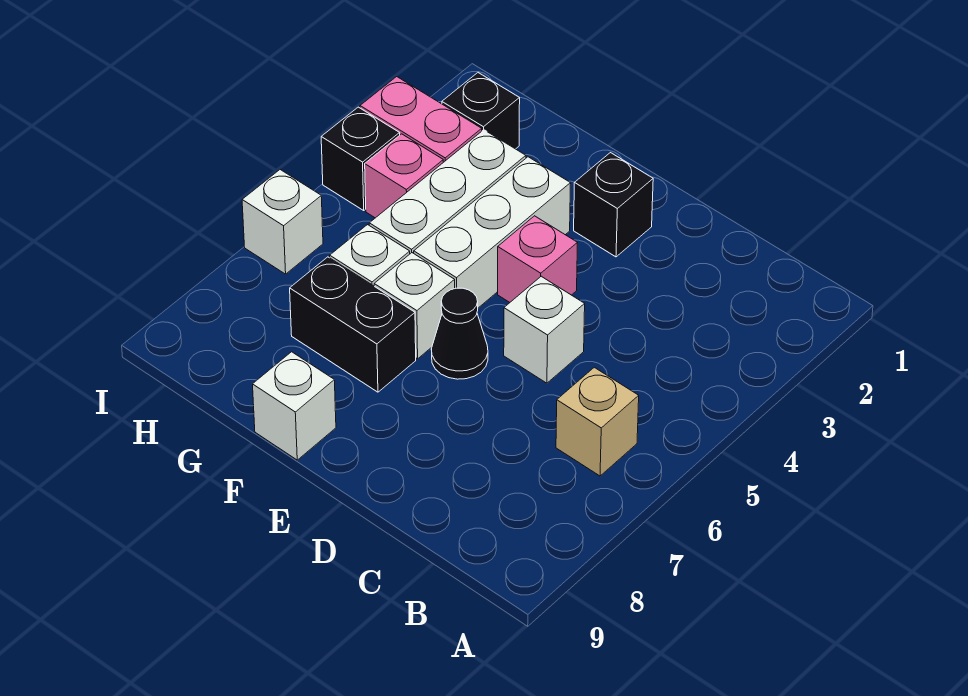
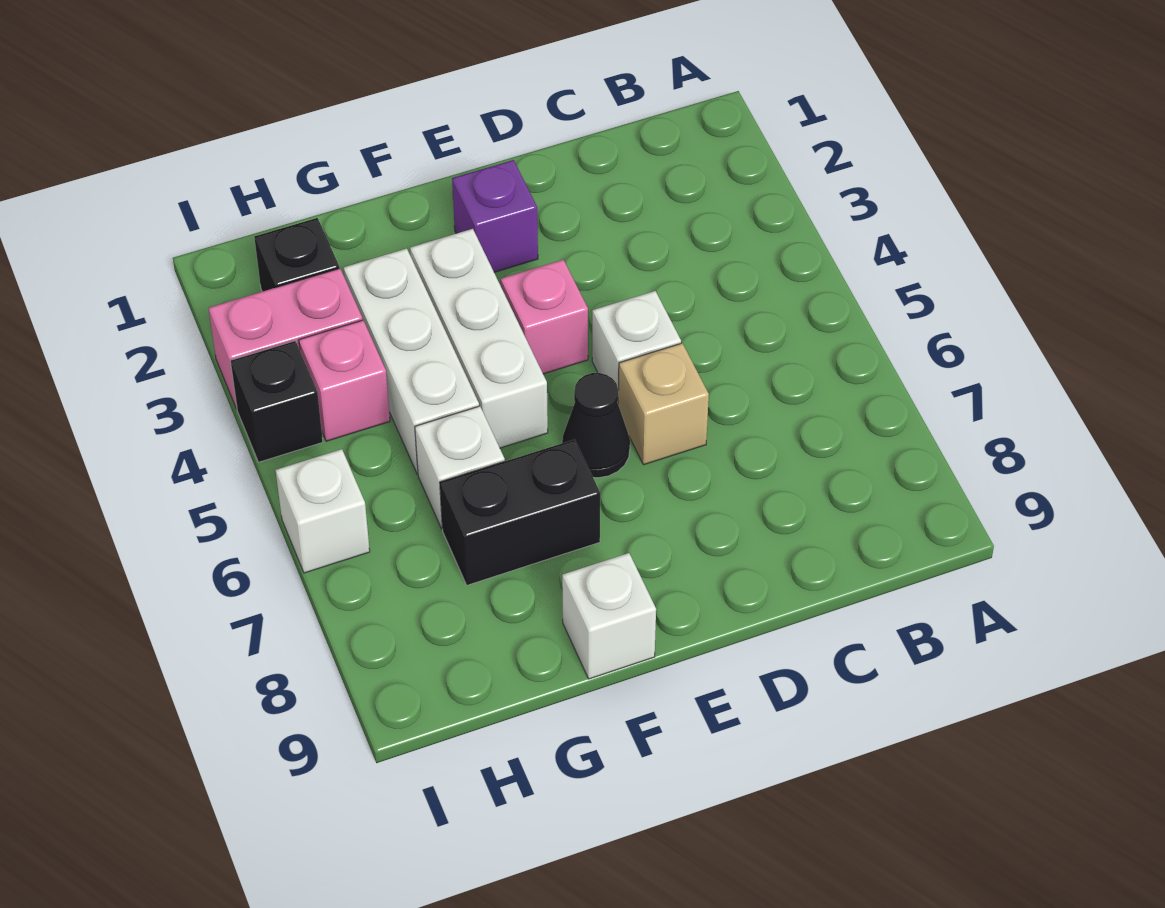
tan brick B6 level 1 -> tan brick D6 level 1
black brick E2 level 1 -> purple brick E2 level 1
white brick F6 level 1 -> none

